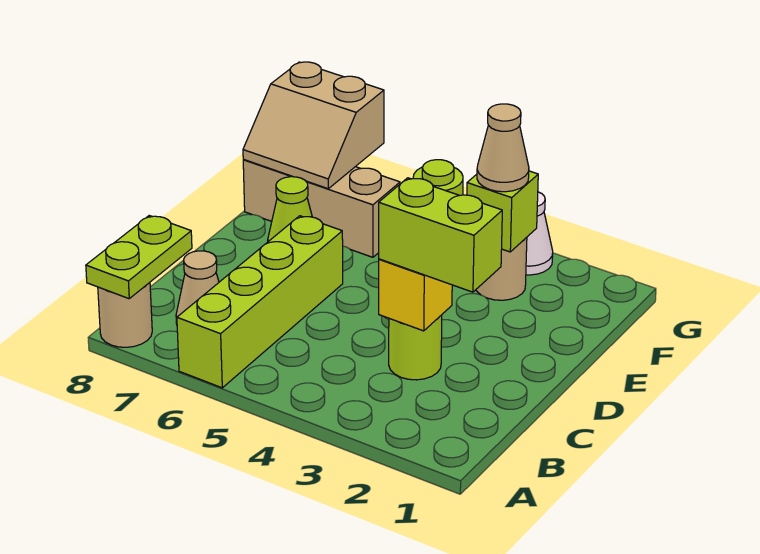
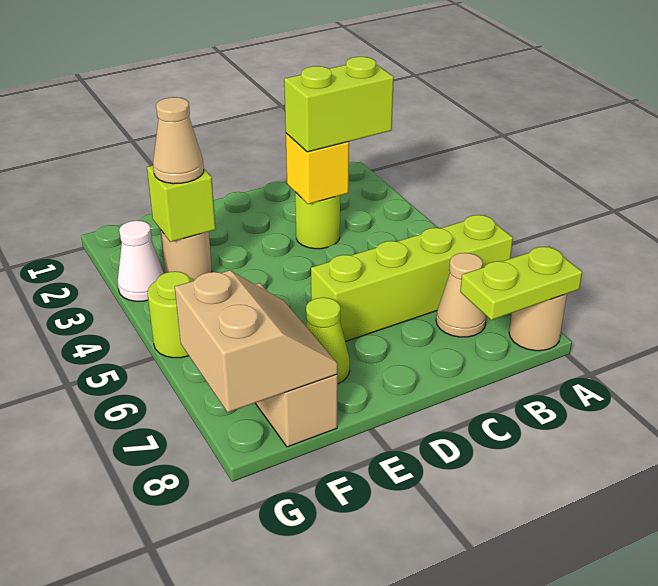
lime brick C2:C3 level 3 -> lime brick B3:C3 level 3

